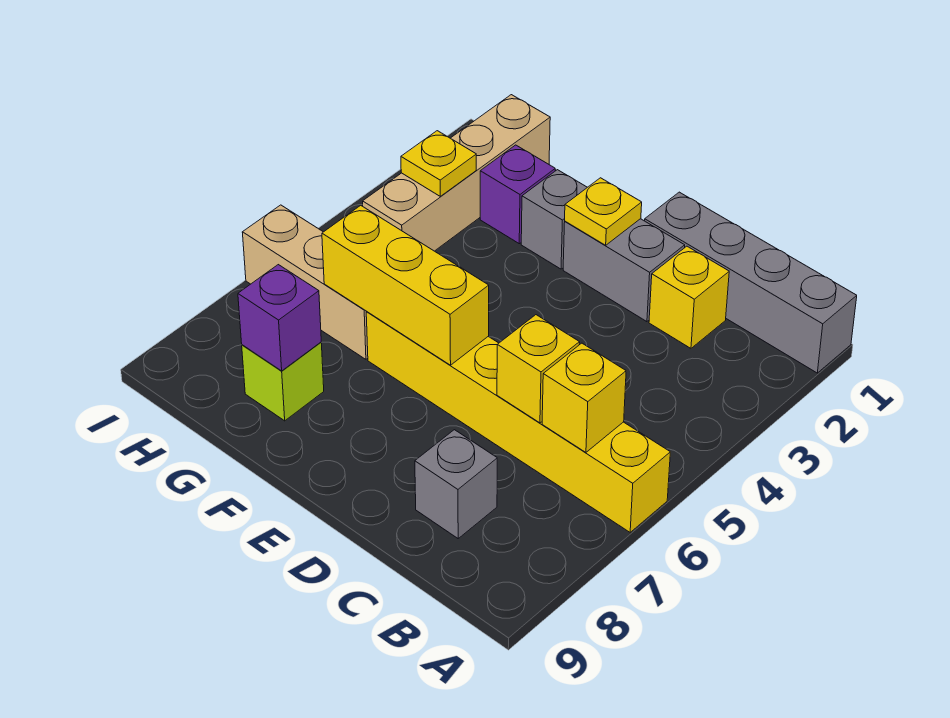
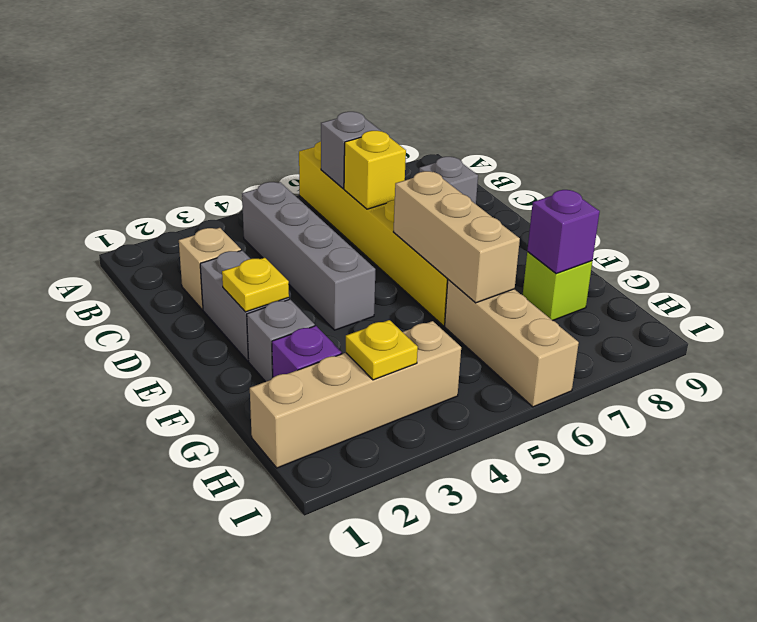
grey brick A1:D1 level 1 -> grey brick B4:E4 level 1
yellow brick B6 level 2 -> grey brick B6 level 2
yellow brick C2 level 1 -> tan brick C2 level 1
yellow brick E6:G6 level 2 -> tan brick E6:G6 level 2

